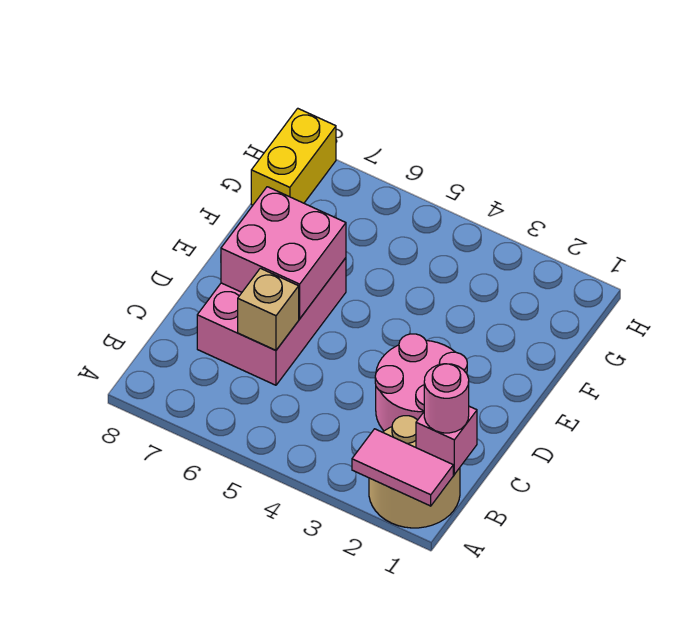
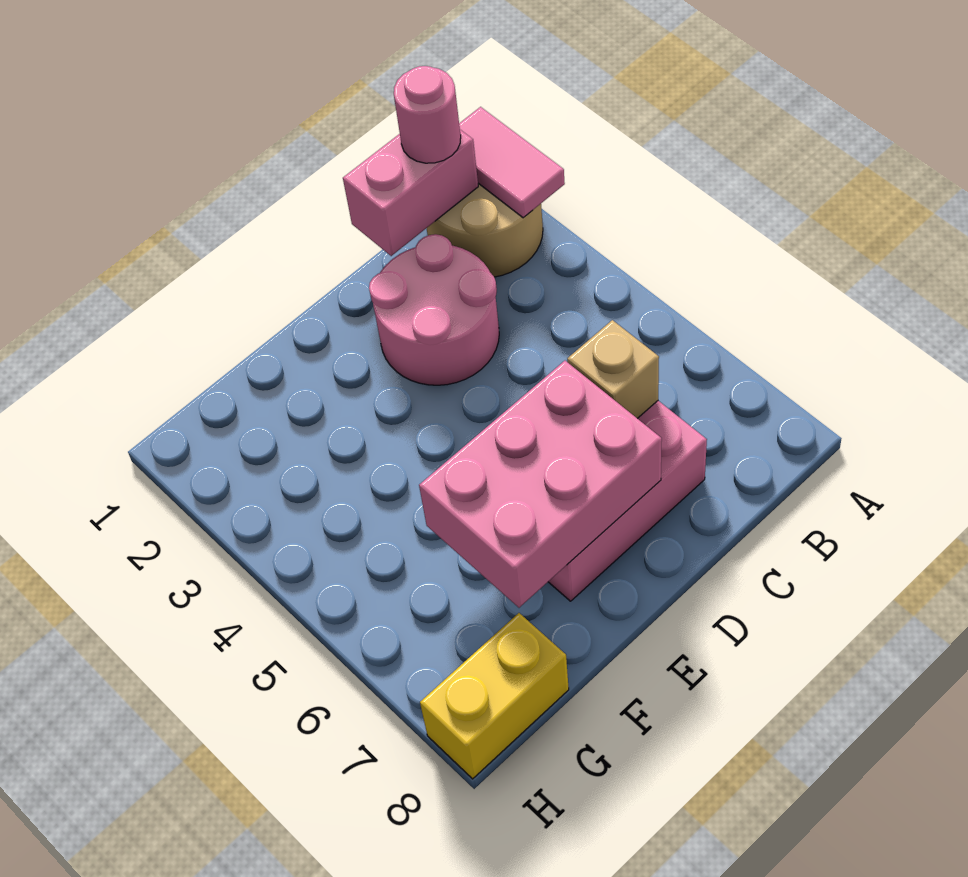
pink brick B1 level 2 -> pink brick B1:C1 level 2
pink brick D6:E7 level 2 -> pink brick D6:F7 level 2

